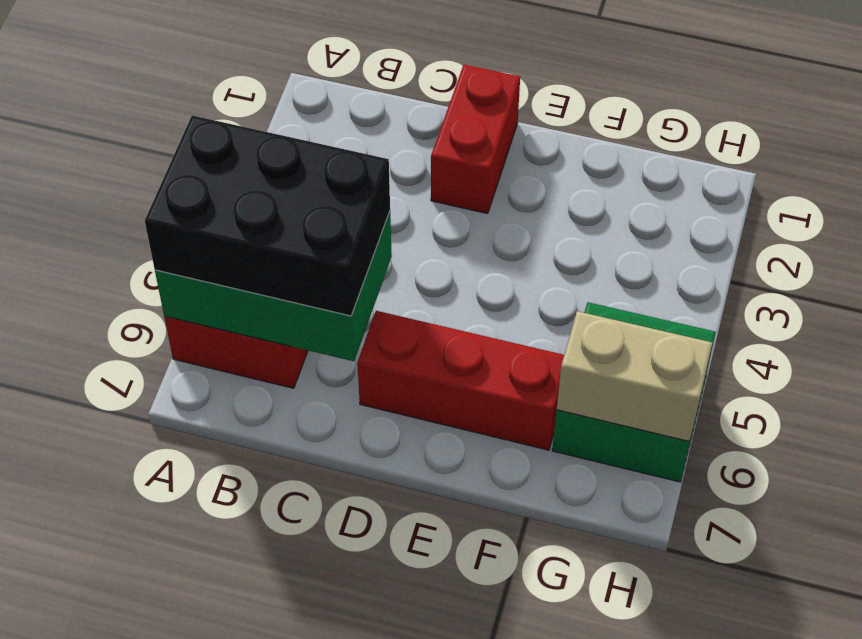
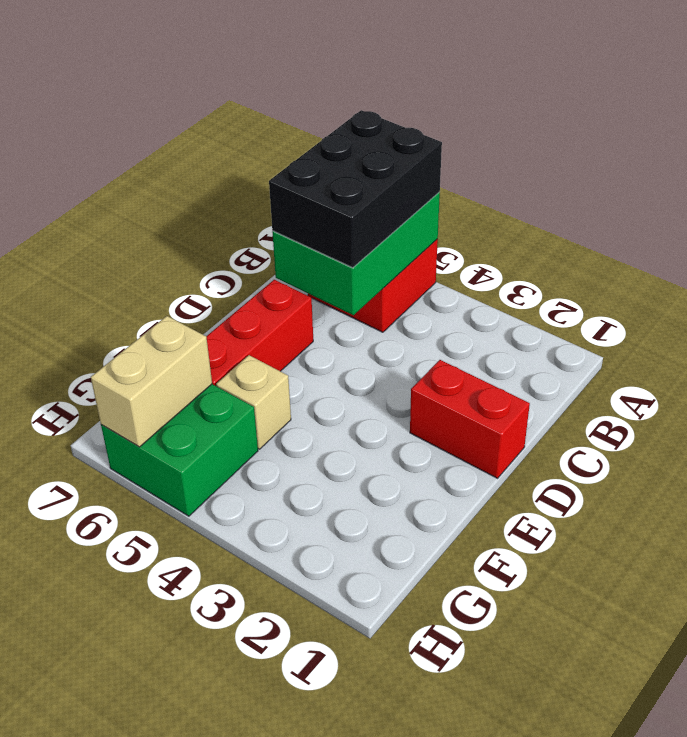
none -> tan brick F5 level 1

